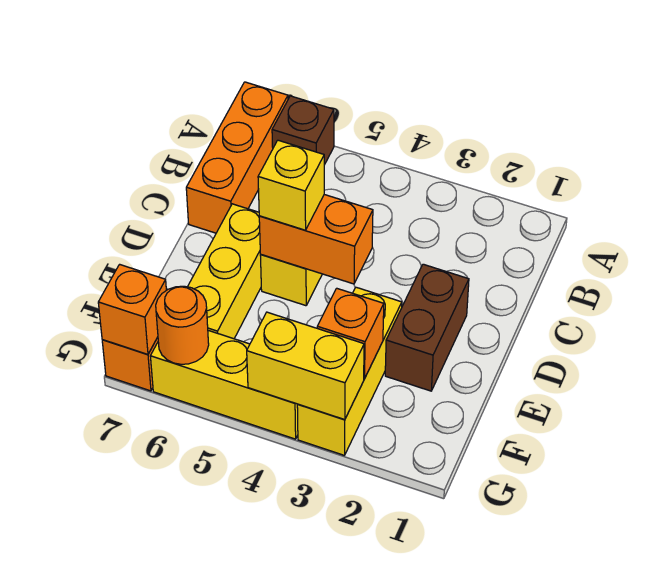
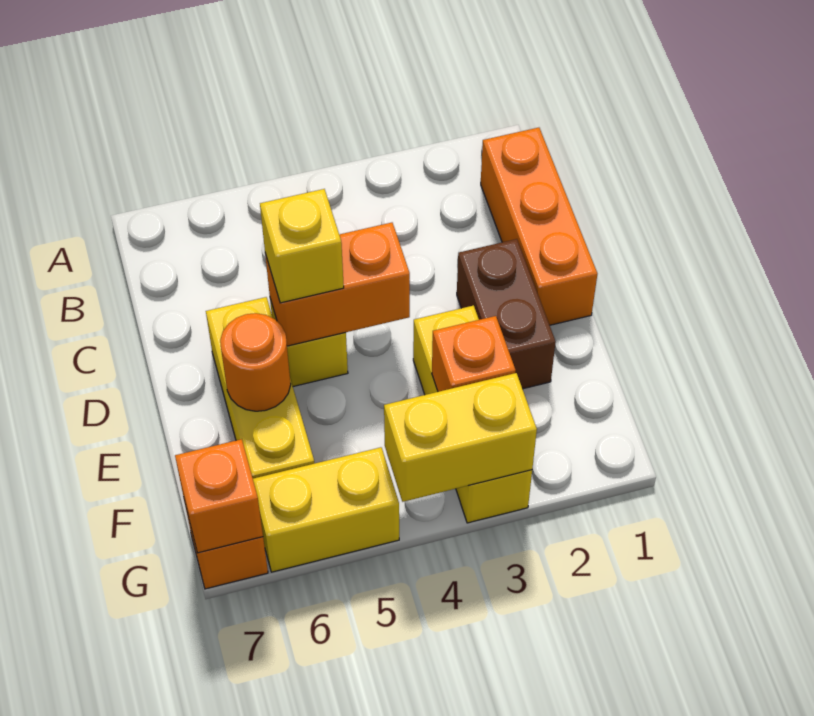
brown brick A6 level 1 -> none
orange brick A7:C7 level 1 -> orange brick B1:D1 level 1
yellow brick G4:G6 level 1 -> yellow brick G5:G6 level 1
orange round brick G6 level 2 -> orange round brick E6 level 2

